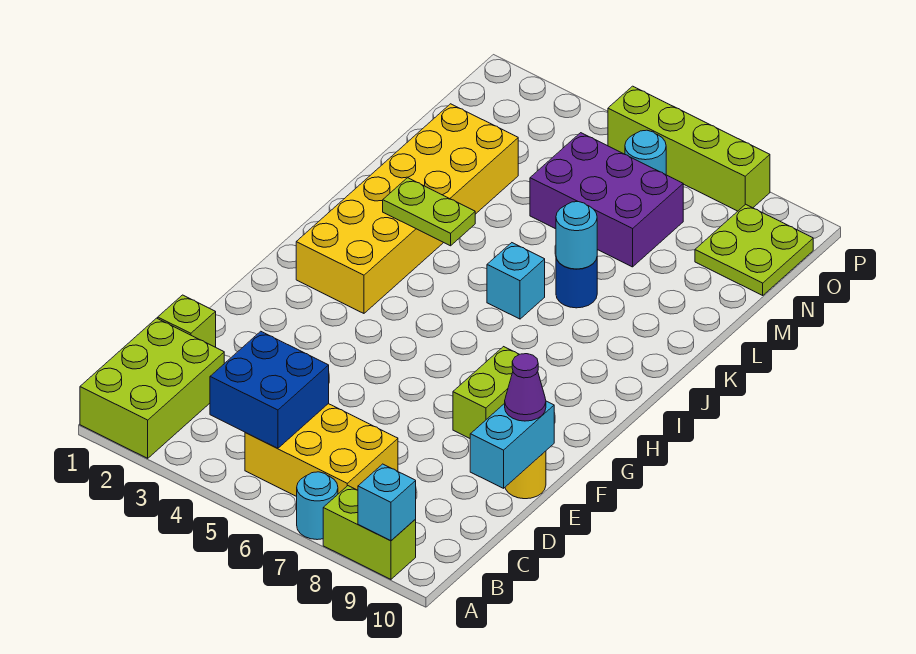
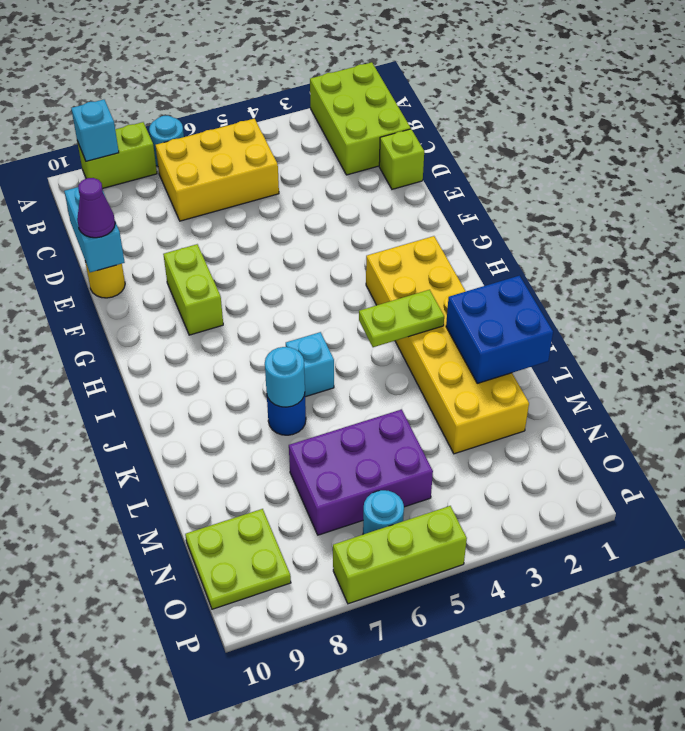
blue brick B4:C5 level 2 -> blue brick K1:L2 level 2
lime brick P5:P8 level 1 -> lime brick P5:P7 level 1

